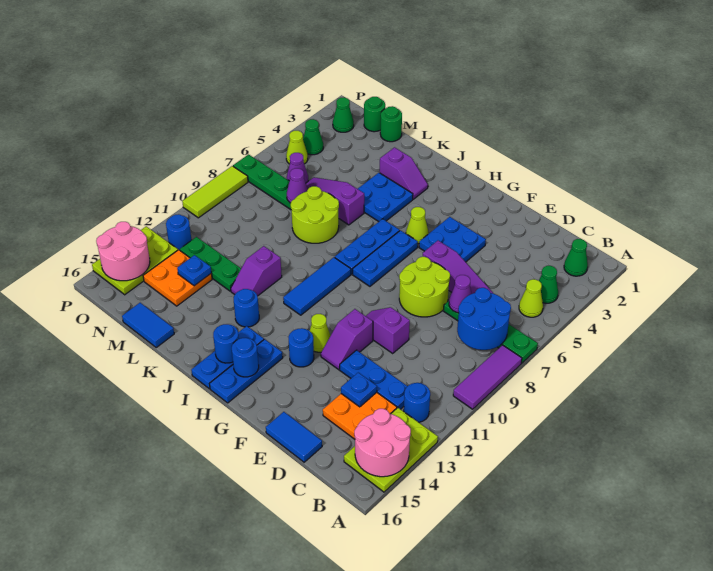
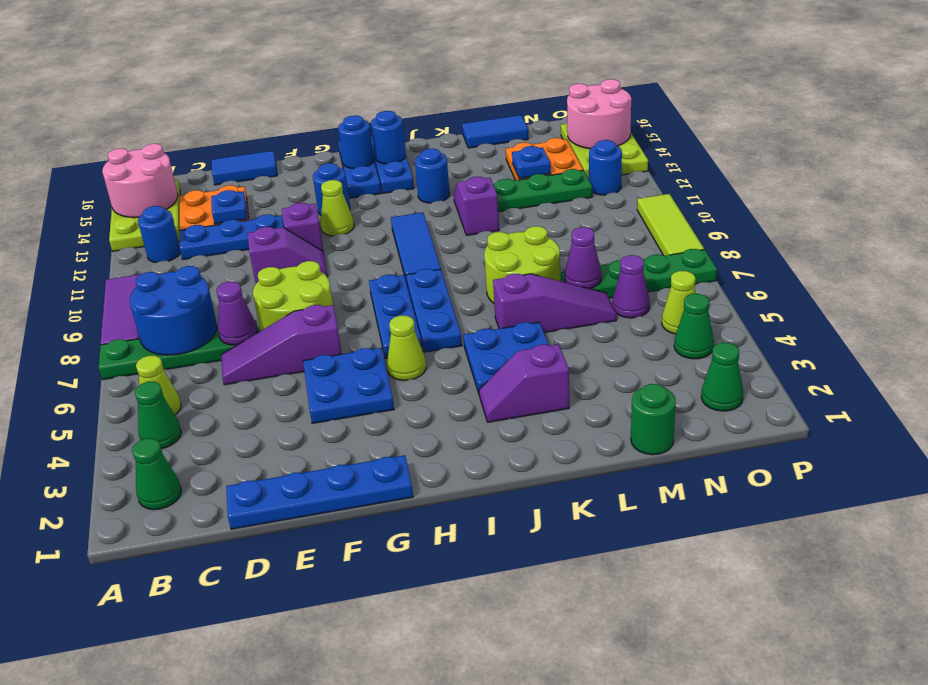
none -> blue plate D1:G1 level 1
green round brick N1 level 1 -> none

